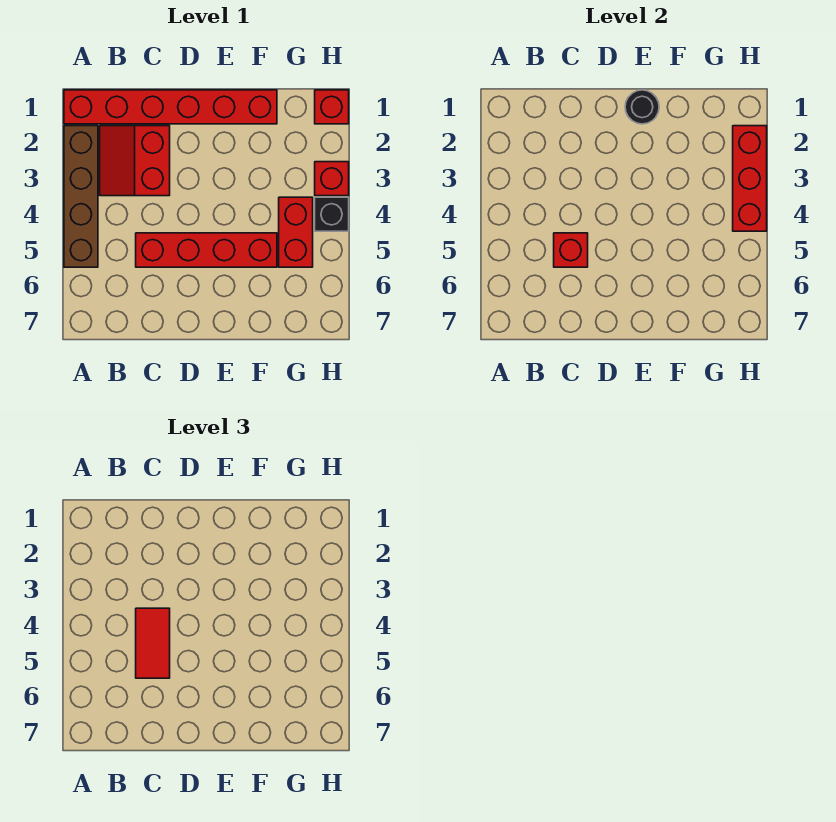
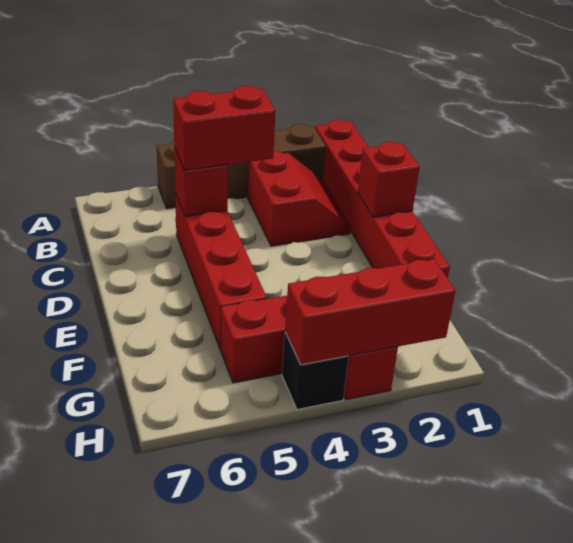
red slope B2:C3 level 1 top C -> red slope B2:C3 level 1 top 3
red tile C4:C5 level 3 -> red brick C4:C5 level 3
black round brick E1 level 2 -> none
red brick H1 level 1 -> red brick D1 level 2

